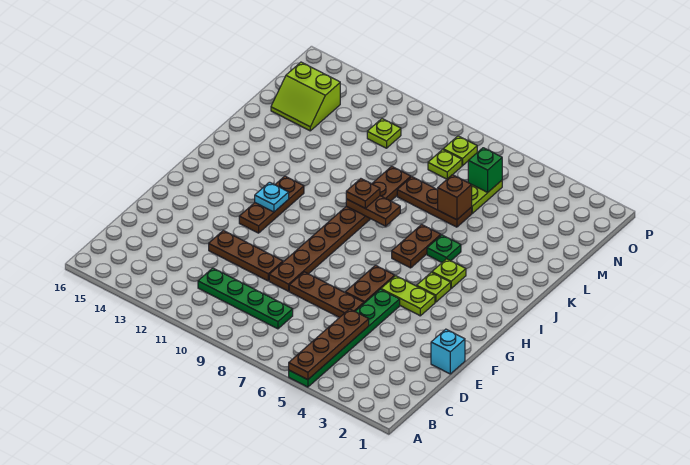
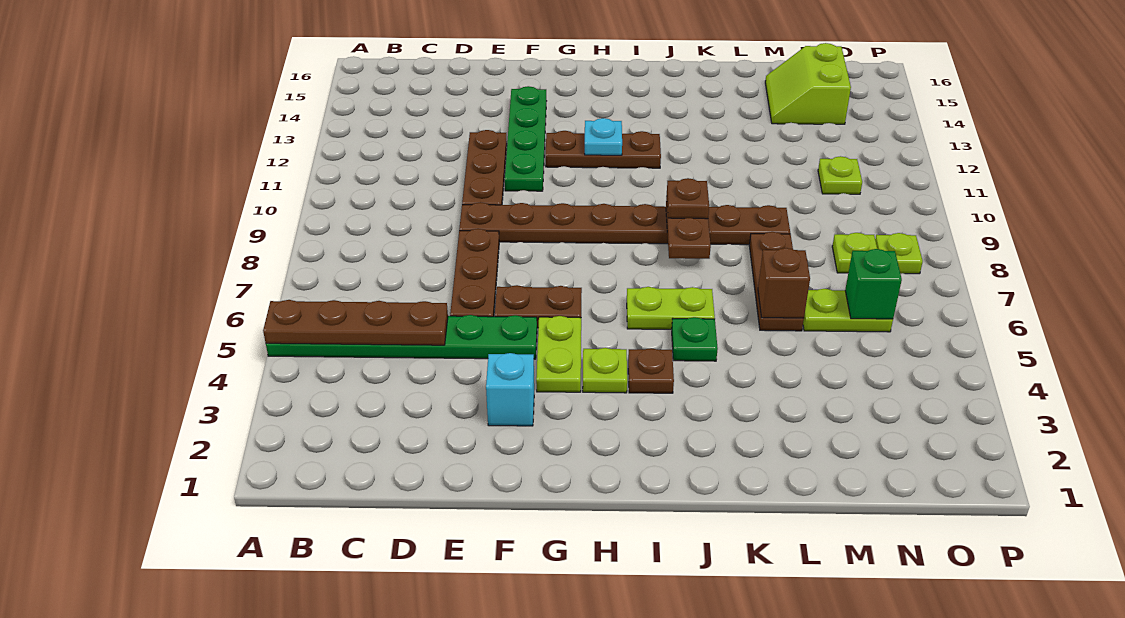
green plate C8:C11 level 1 -> green plate F11:F14 level 1
cyan brick E1 level 1 -> cyan brick F3 level 1
lime plate I4 level 1 -> brown plate I4 level 1
brown plate I6:J6 level 1 -> lime plate I6:J6 level 1

